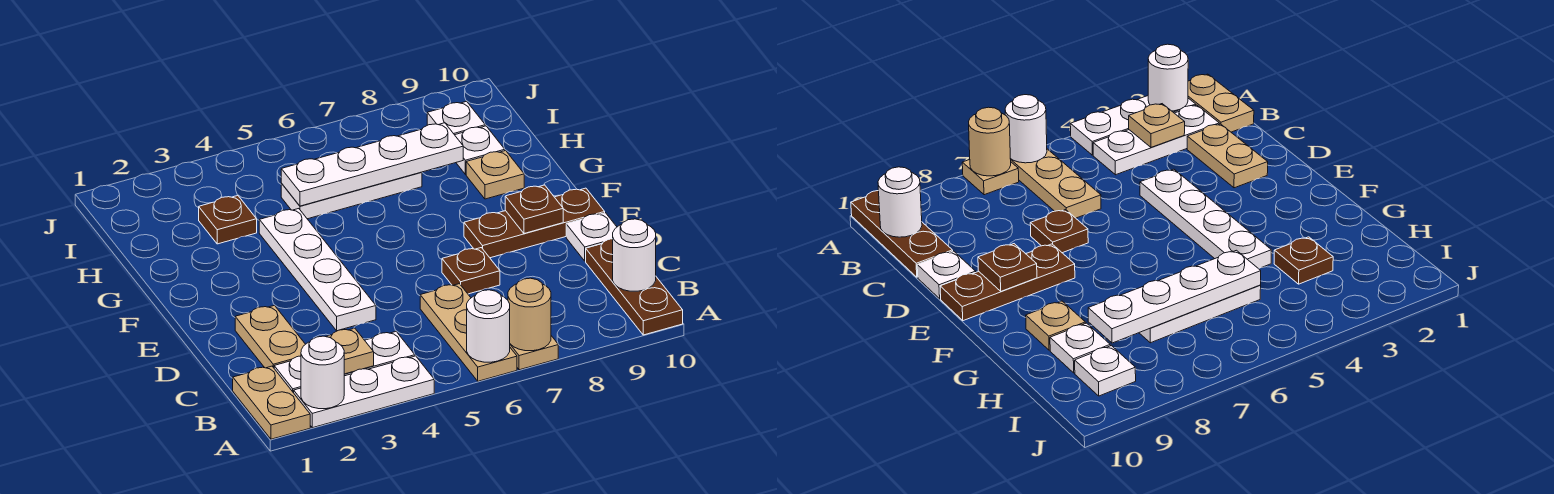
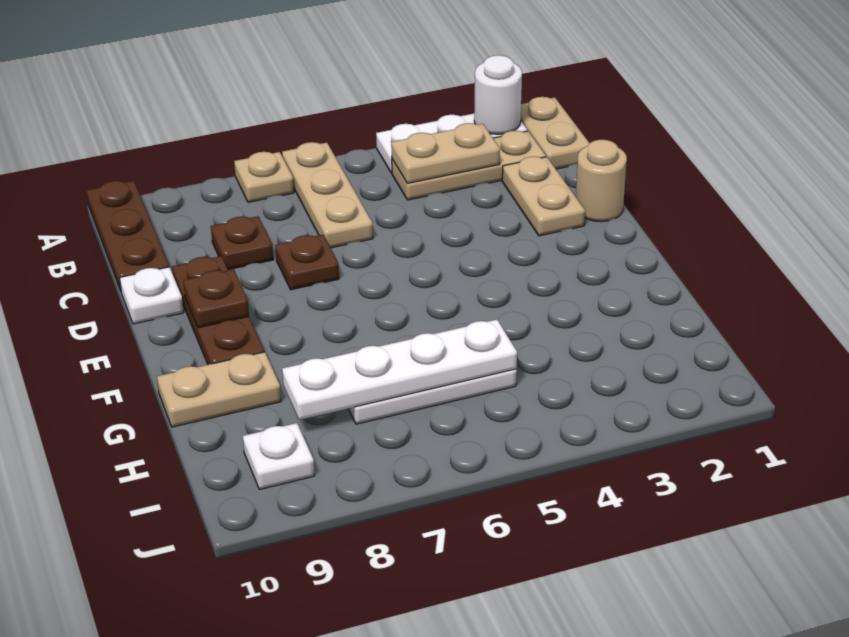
white round brick A6 level 2 -> none
tan round brick A7 level 2 -> tan round brick D1 level 1
white plate B2:B4 level 1 -> tan plate B2:B4 level 1
tan plate B3 level 2 -> tan plate B3:B4 level 2
white round brick B10 level 2 -> none
white plate D4:G4 level 1 -> none
brown plate E8:E10 level 1 -> brown plate D9:F9 level 1
tan plate G9 level 1 -> tan plate G9:G10 level 1
brown plate H3 level 1 -> brown plate C8 level 1
white plate H9 level 1 -> none

